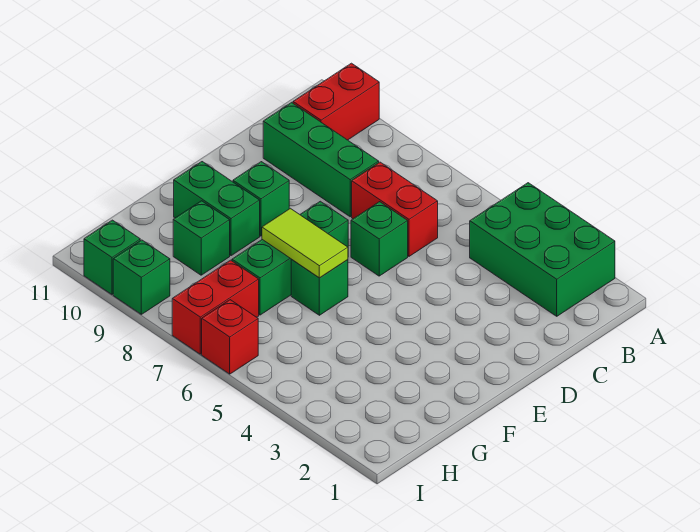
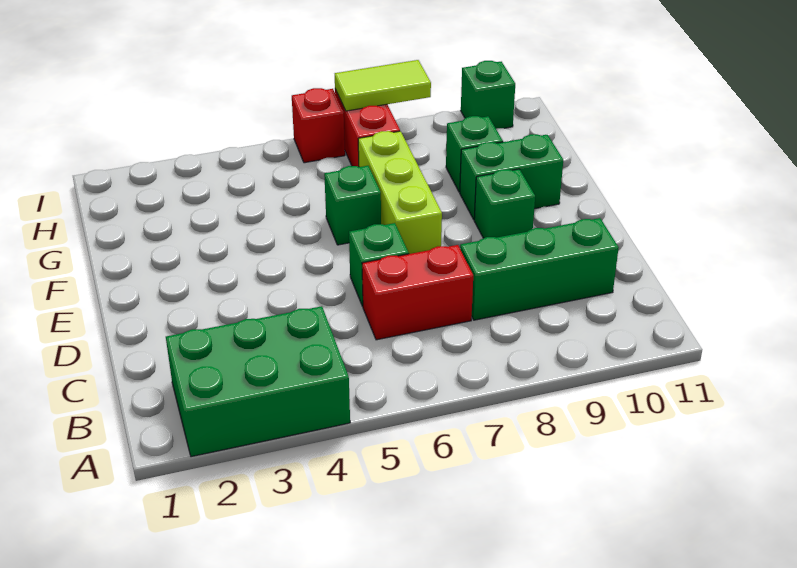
red brick A10:B10 level 1 -> none
green brick E7:G7 level 1 -> lime brick E7:G7 level 1
lime tile F6:F7 level 2 -> lime tile I7:I8 level 2
green brick I9 level 1 -> none

